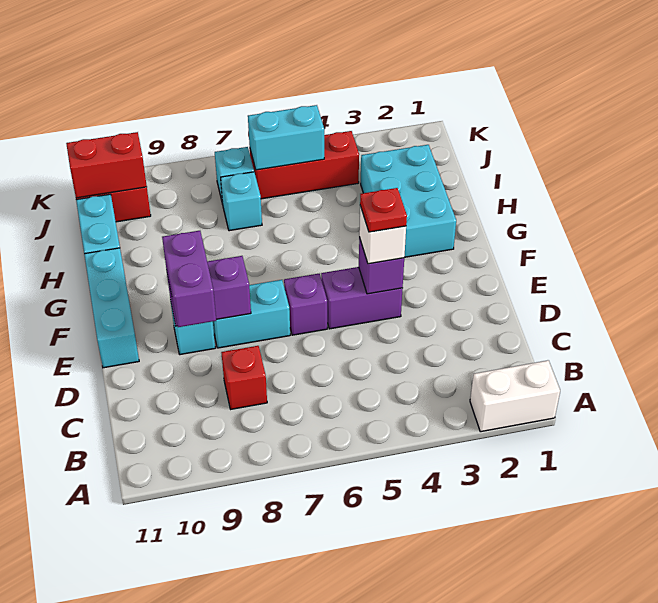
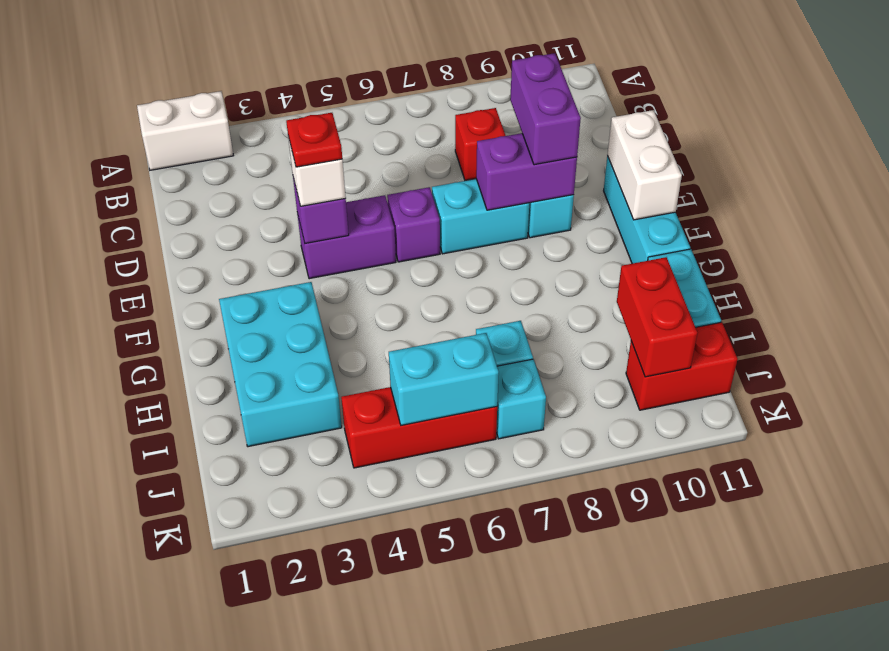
none -> white brick E11:F11 level 2
red brick J10:J11 level 2 -> red brick I10:J10 level 2

